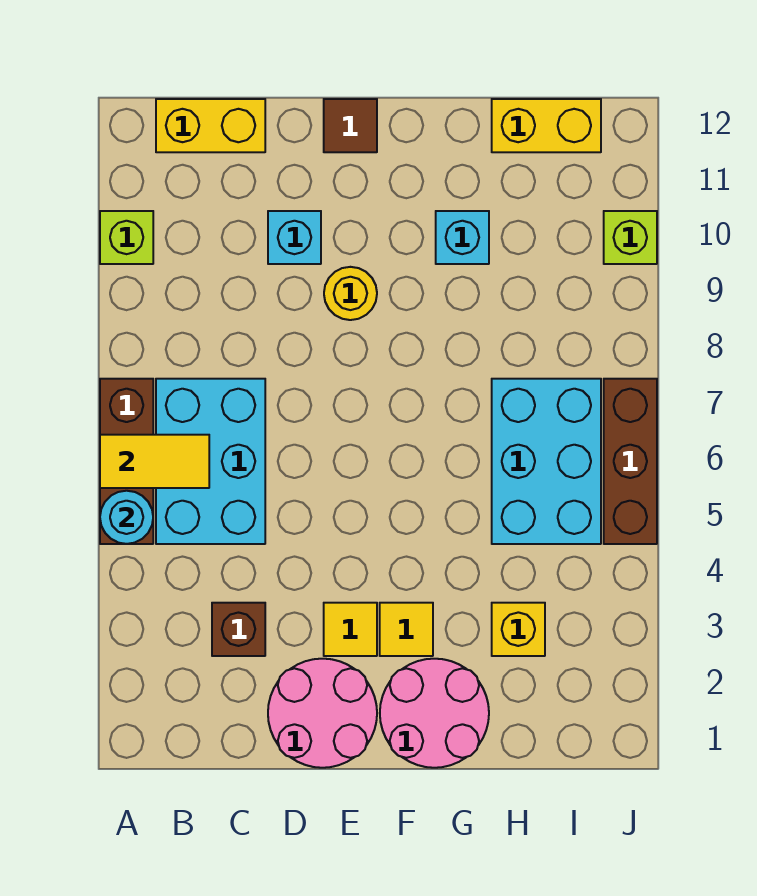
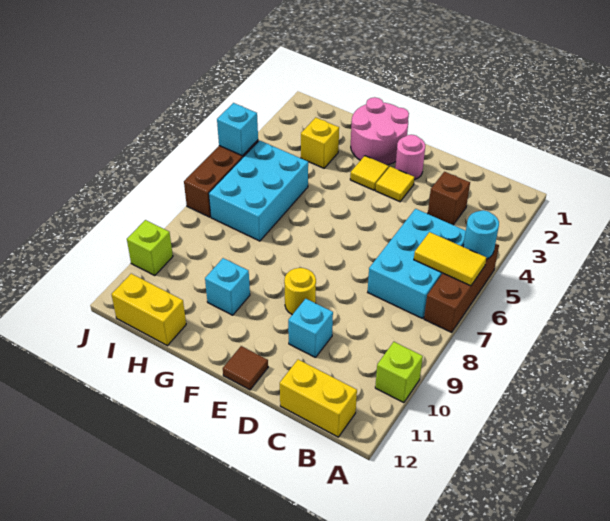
pink round brick D1:E2 level 1 -> pink round brick E2 level 1
none -> cyan brick J5 level 2

